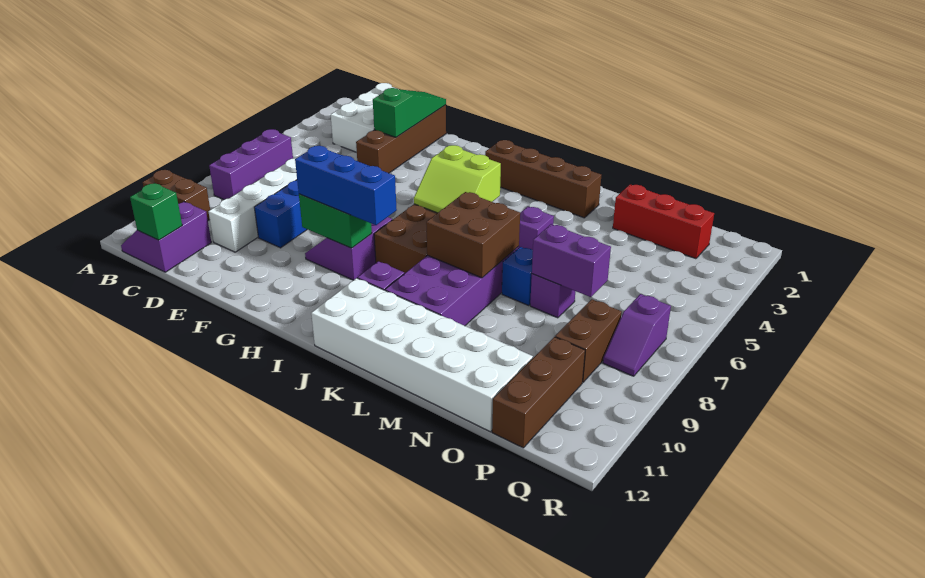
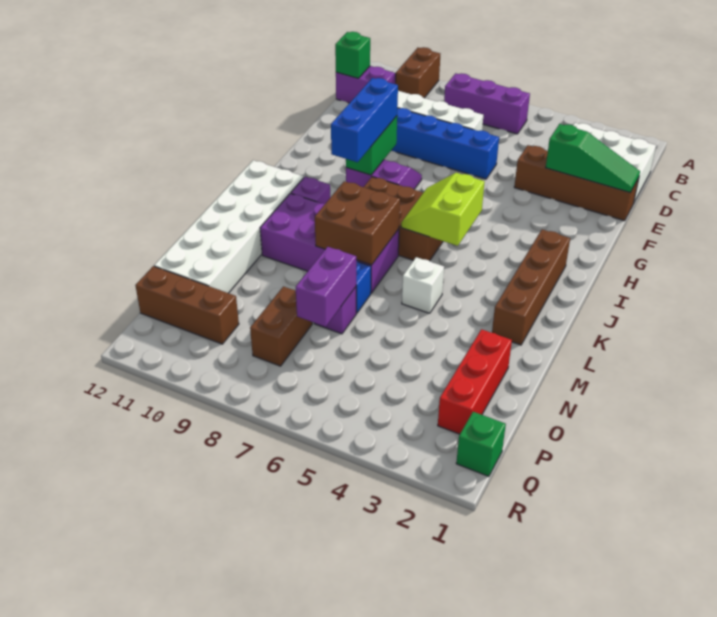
purple brick L5 level 1 -> white brick L5 level 1
brown brick P8:P9 level 1 -> brown brick O8:P8 level 1
none -> green brick Q1 level 1
purple slope Q7:Q8 level 1 top 7 -> none

